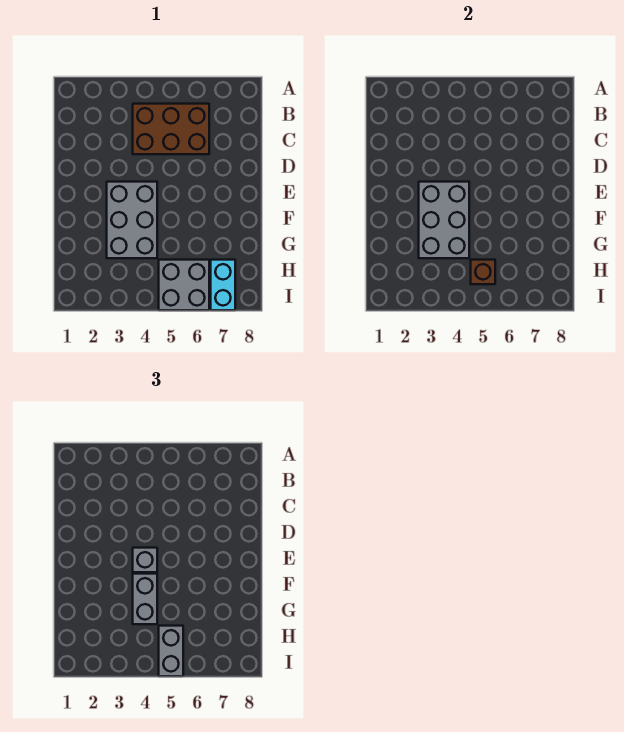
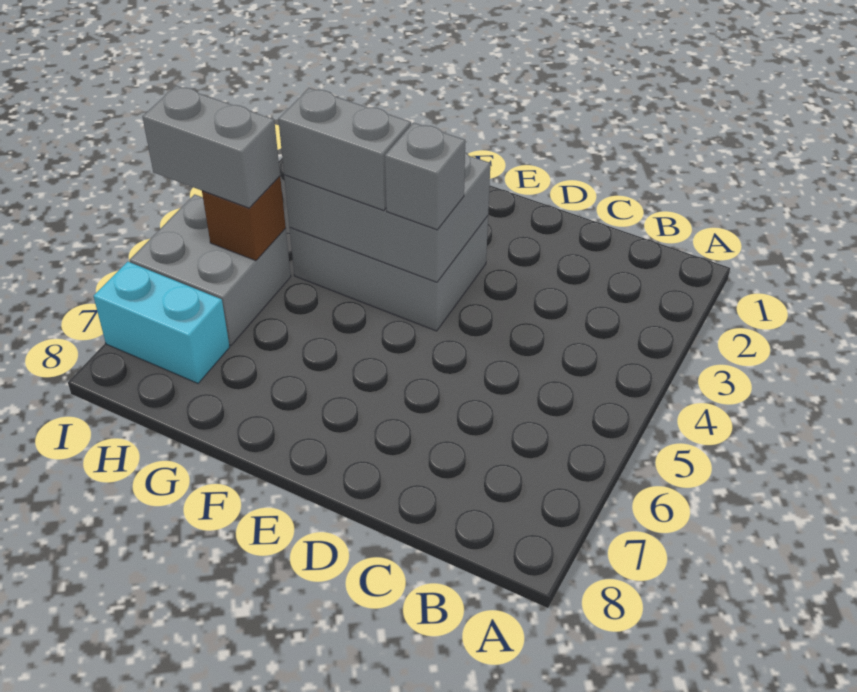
brown brick B4:C6 level 1 -> none

